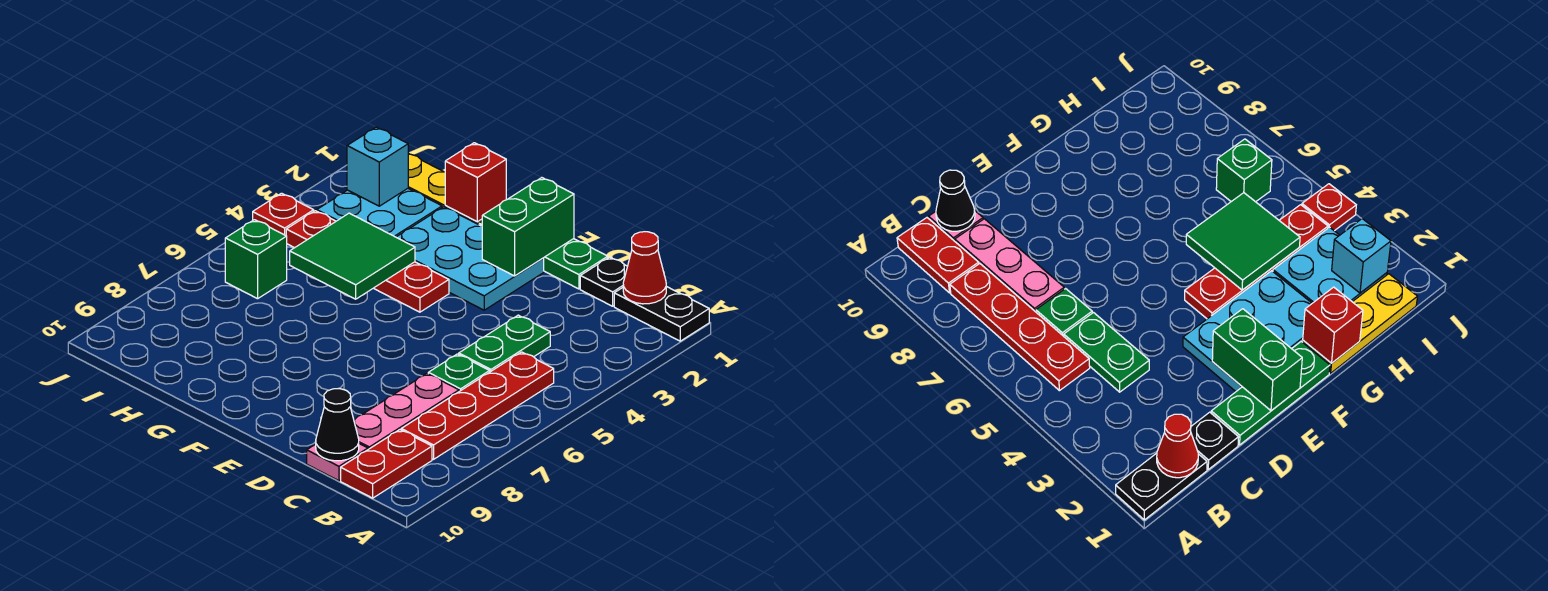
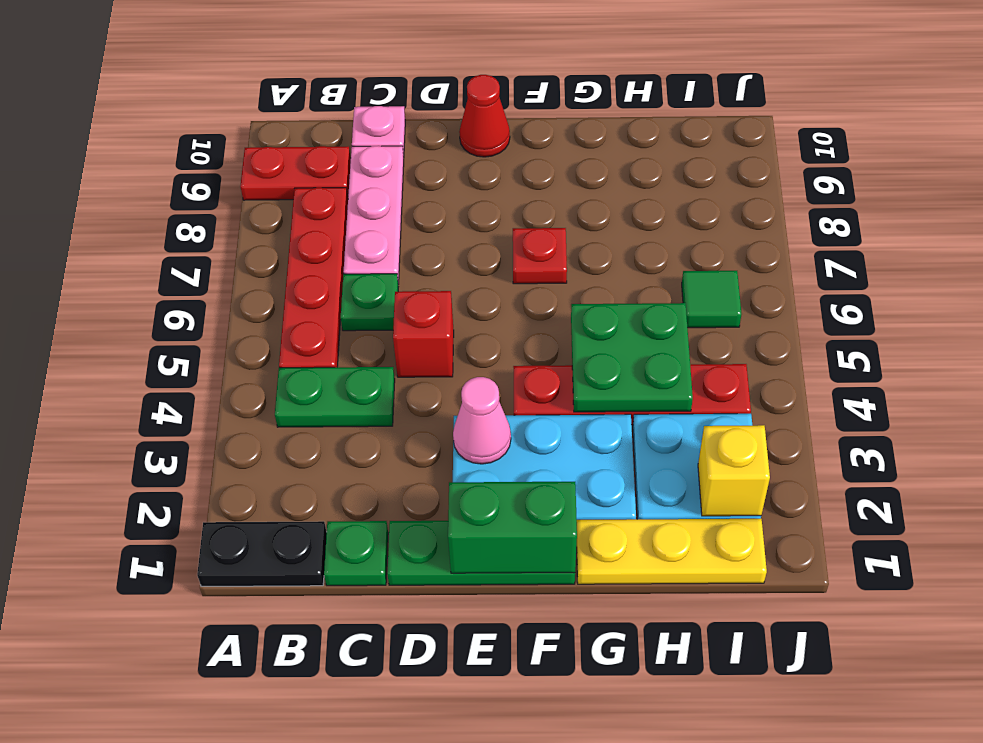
red cone B1 level 2 -> red cone E10 level 1
red plate B9:B10 level 1 -> red plate A9:B9 level 1
black plate C1 level 1 -> green plate C1 level 1
green plate C4:C5 level 1 -> green plate B4:C4 level 1
black cone C10 level 2 -> none
green brick E1:E2 level 2 -> green brick E1:F1 level 2
none -> pink cone E3 level 2
red brick G1 level 2 -> red brick D5 level 1
green tile G4:H5 level 2 -> green plate G4:H5 level 2
cyan brick I2 level 2 -> yellow brick I2 level 2
green brick I6 level 1 -> green tile I6 level 1
red plate J4 level 1 -> red plate F7 level 1

